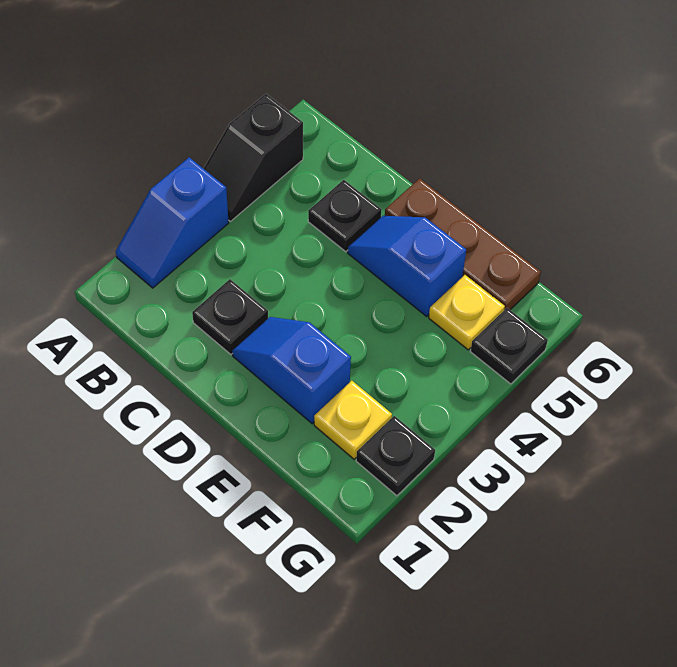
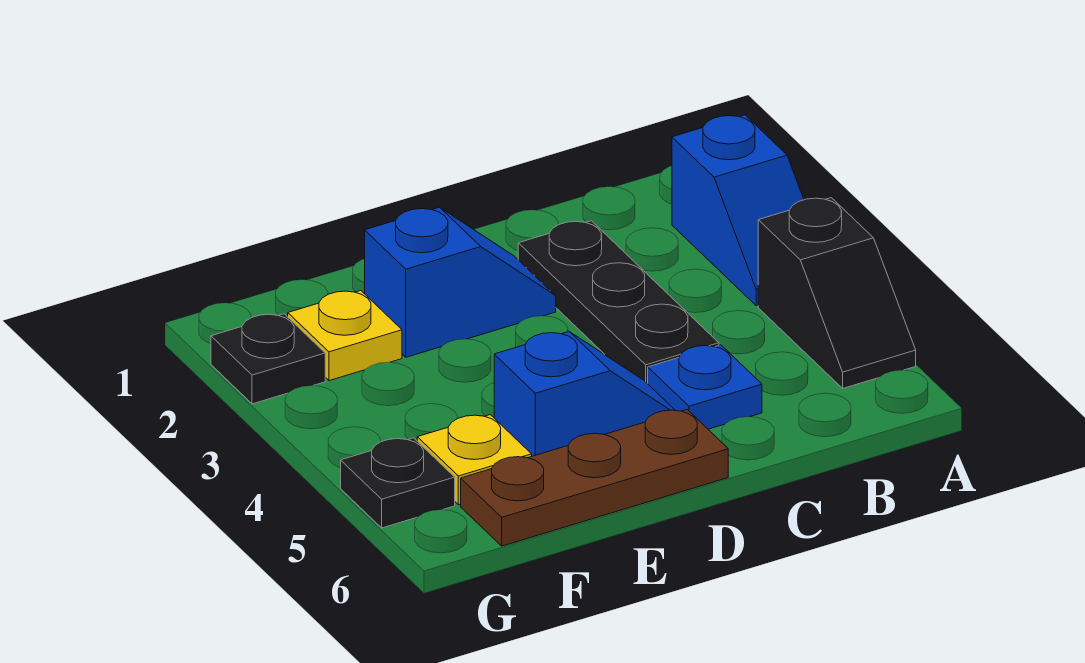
blue slope A2:A3 level 1 top 3 -> blue slope A2:A3 level 1 top 2
black slope A4:A5 level 1 top 5 -> black slope A4:A5 level 1 top 4
black plate C2 level 1 -> black plate C2:C4 level 1
black plate C5 level 1 -> blue plate C5 level 1

